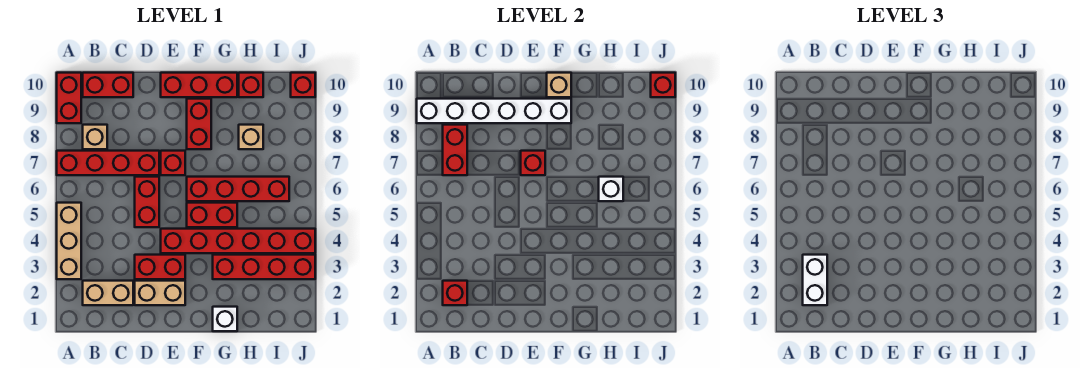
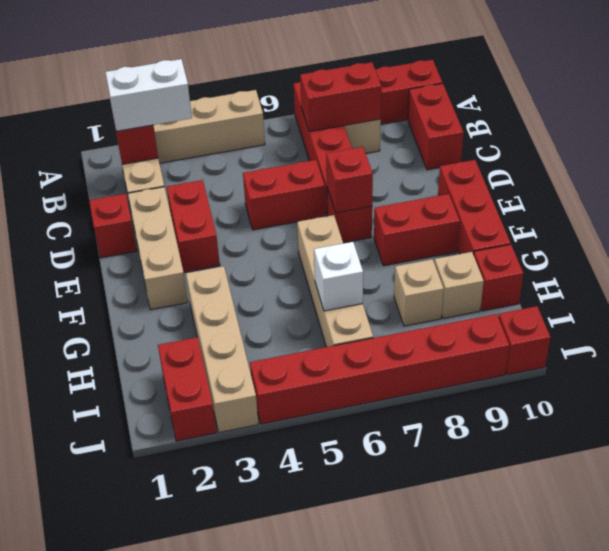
white brick A9:F9 level 2 -> none
tan brick D2:E2 level 1 -> tan brick D2:F2 level 1
red brick E4:J4 level 1 -> red brick J4:J9 level 1
red brick F5:G5 level 1 -> red brick I2:J2 level 1
red brick F6:I6 level 1 -> tan brick F6:I6 level 1
tan brick F10 level 2 -> tan brick H9 level 1
white brick G1 level 1 -> none
red brick G3:J3 level 1 -> tan brick G3:J3 level 1
red brick J10 level 2 -> red brick D1 level 1

